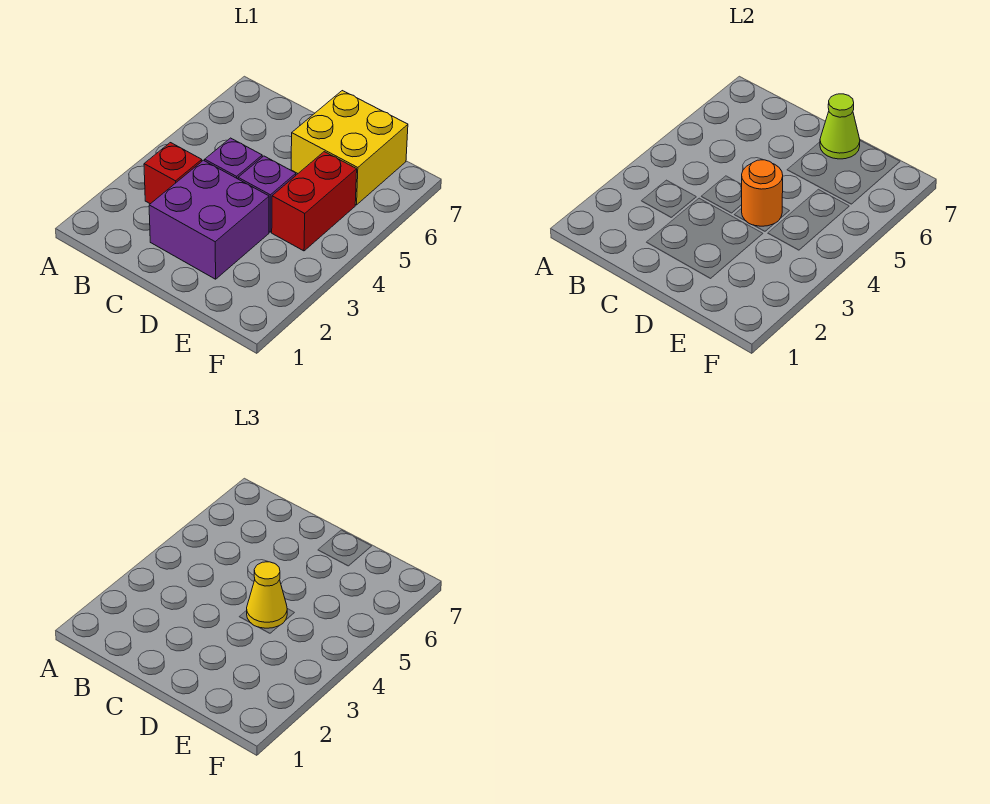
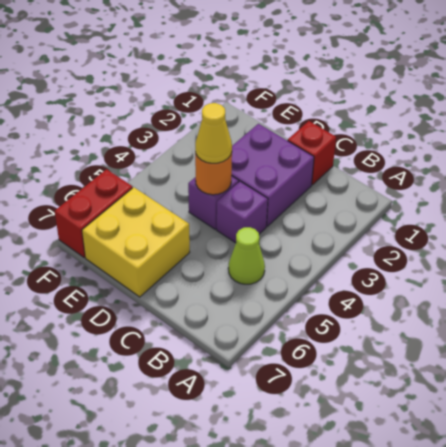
red brick B3 level 1 -> red brick C1 level 1
lime cone D7 level 2 -> lime cone B5 level 1
red brick E4:E5 level 1 -> red brick F6:F7 level 1

